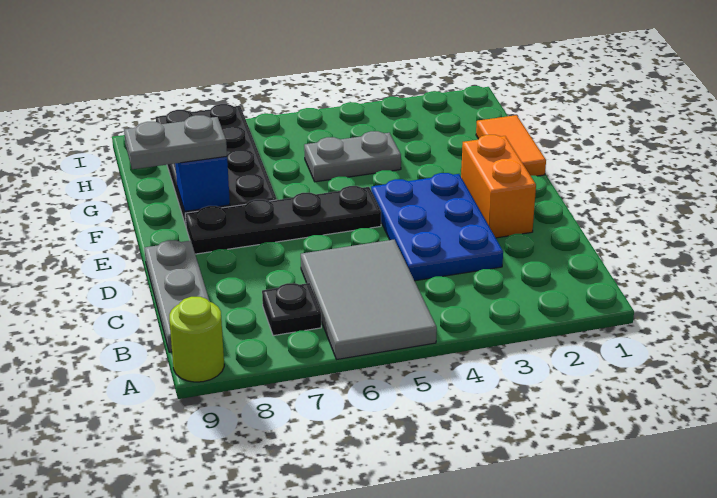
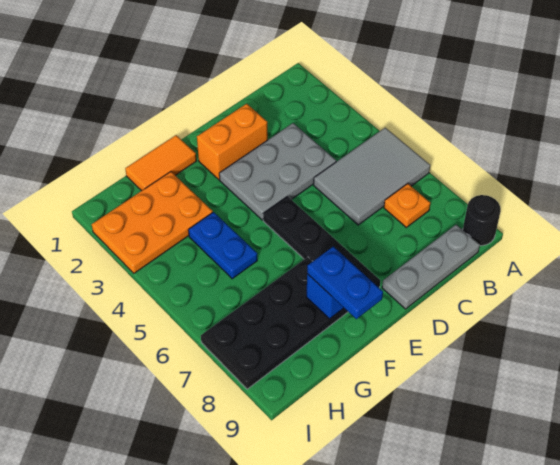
lime round brick A9 level 1 -> black round brick A9 level 1
black plate B7 level 1 -> orange plate B7 level 1
blue plate C3:E4 level 1 -> grey plate C3:E4 level 1
grey plate F8:F9 level 3 -> blue plate F8:F9 level 3
none -> orange plate G2:I3 level 1
grey plate G4:G5 level 1 -> blue plate G4:G5 level 1

